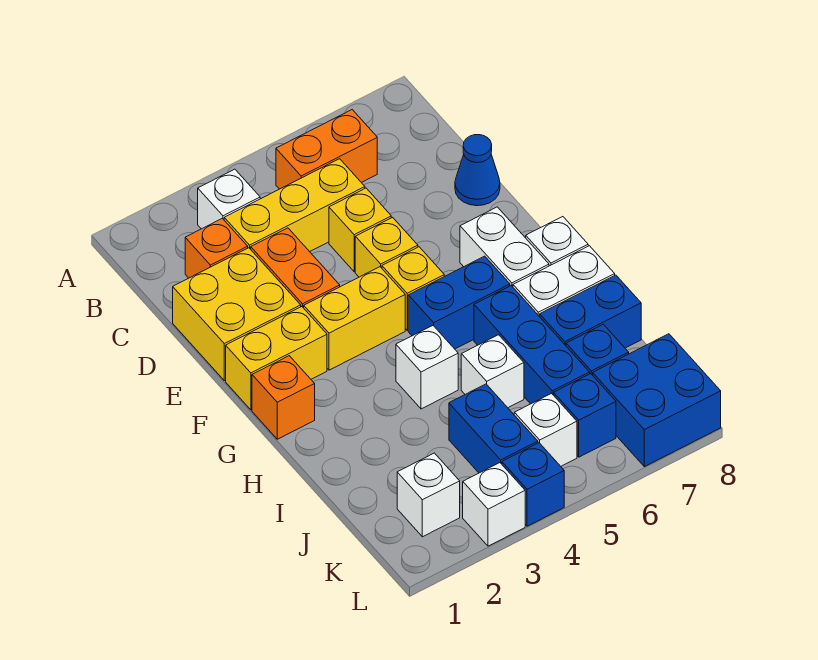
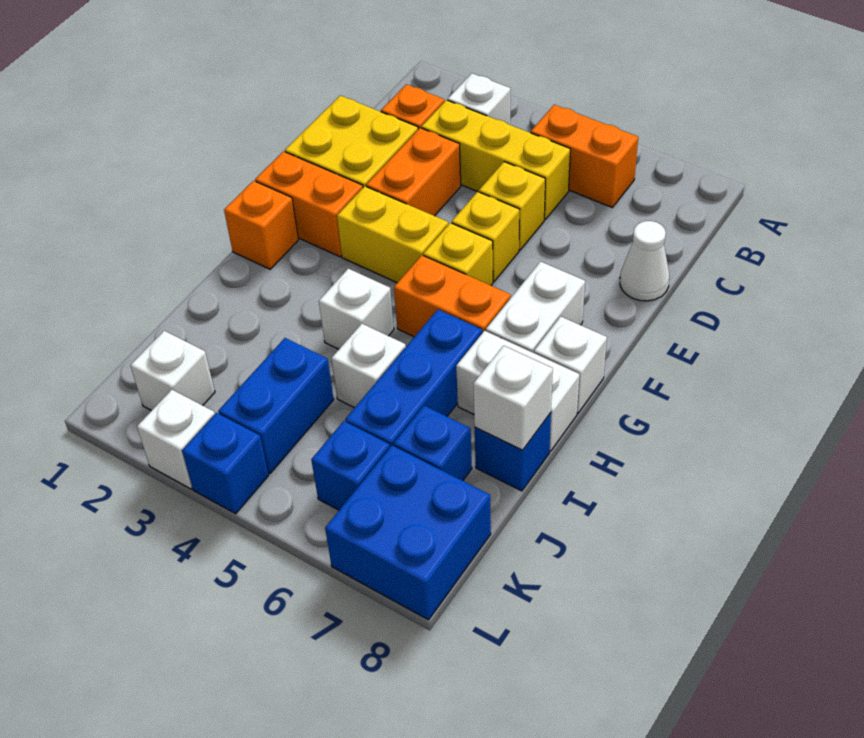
blue cone D8 level 1 -> white cone D8 level 1
yellow brick F1:F2 level 1 -> orange brick F1:F2 level 1
blue brick G5:G6 level 1 -> orange brick G5:G6 level 1
blue brick I7:I8 level 1 -> blue brick I8 level 1
white brick K5 level 1 -> white brick I8 level 2

